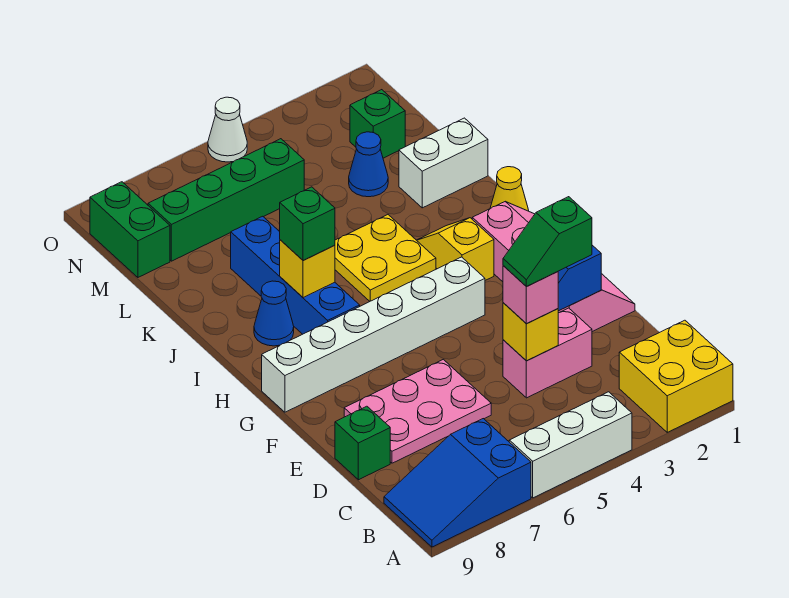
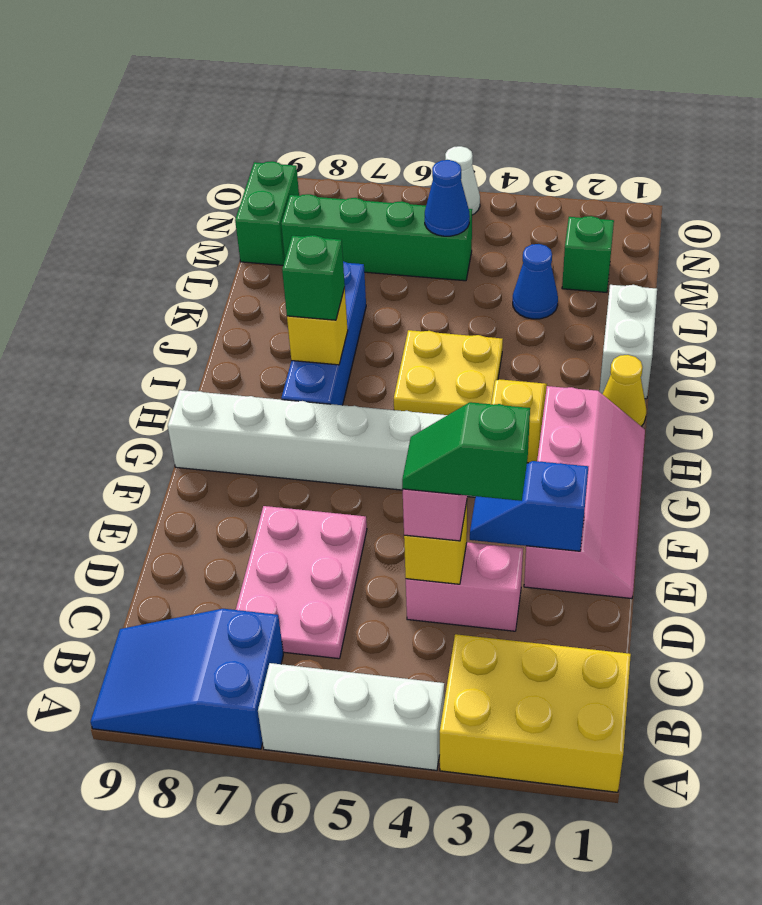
yellow brick A1:B2 level 1 -> yellow brick A1:B3 level 1
pink plate D6:E8 level 1 -> pink plate C6:E7 level 1
green brick D9 level 1 -> none
blue cone I8 level 1 -> blue cone M5 level 2
white brick K1:K2 level 1 -> white brick J1:K1 level 1

